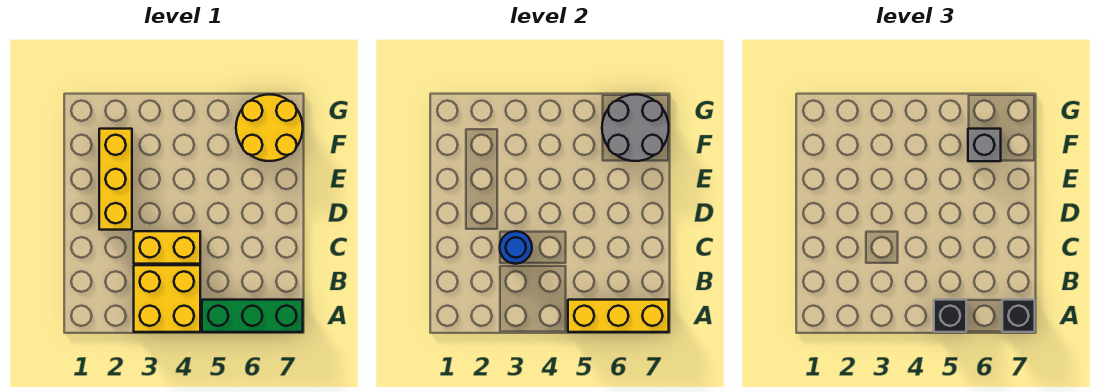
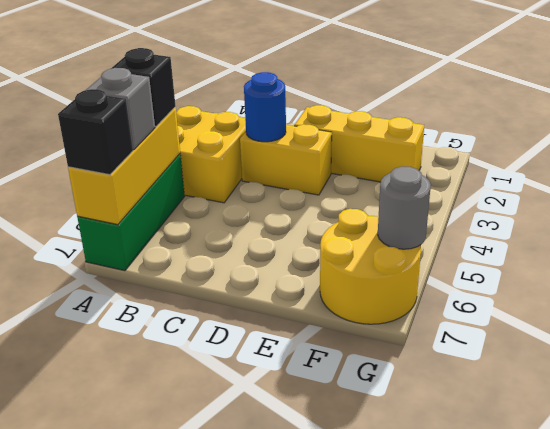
yellow brick C3:C4 level 1 -> yellow brick C3:D3 level 1
grey round brick F6:G7 level 2 -> grey round brick G6 level 2
grey brick F6 level 3 -> grey brick A6 level 3

